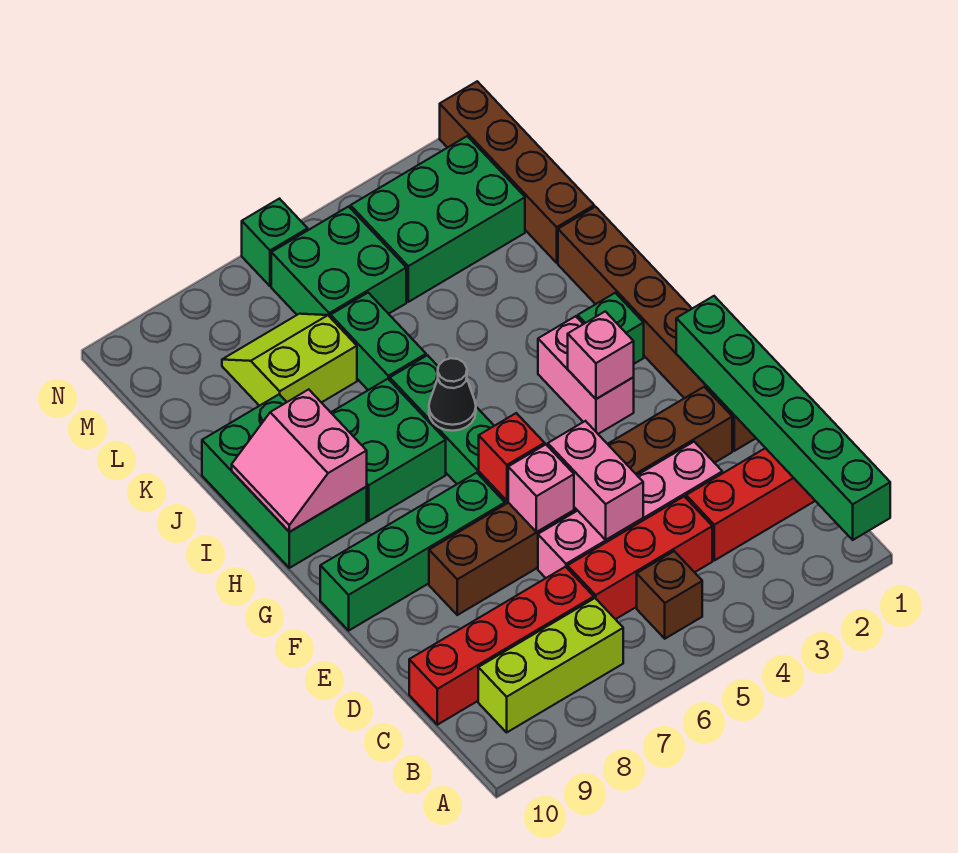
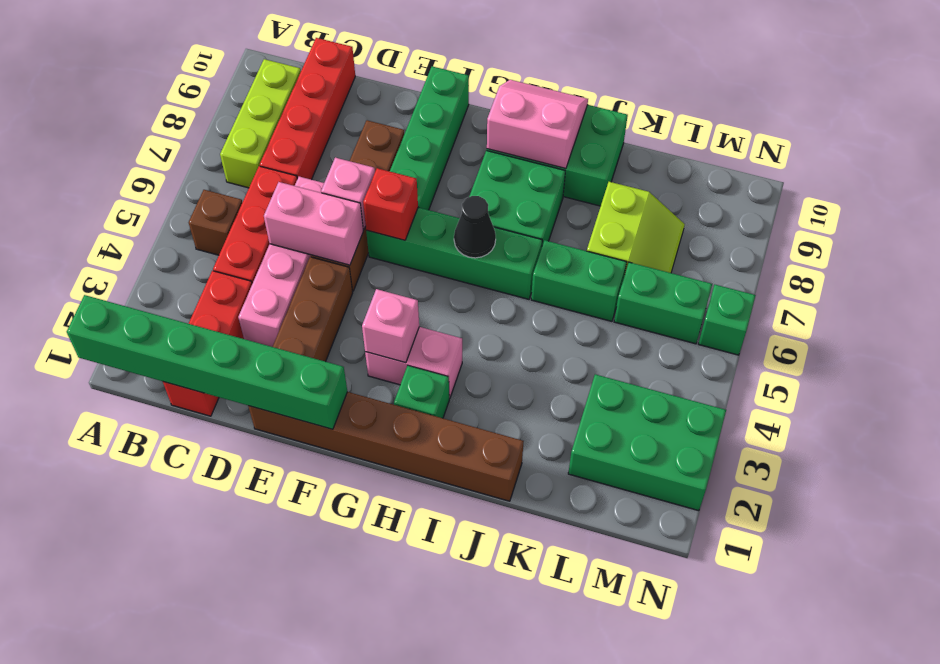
brown brick K1:N1 level 1 -> none
green brick L2:M4 level 1 -> green brick L2:N3 level 1
green brick L5:M6 level 1 -> green brick L6:M6 level 1

